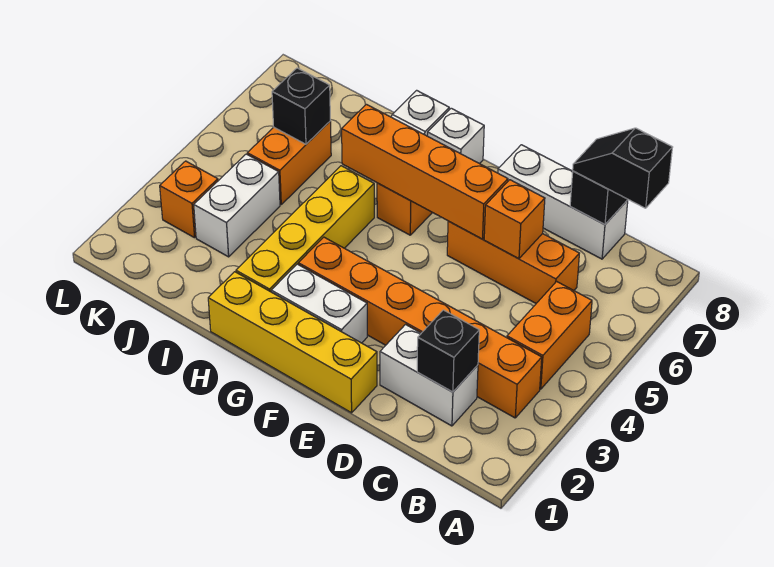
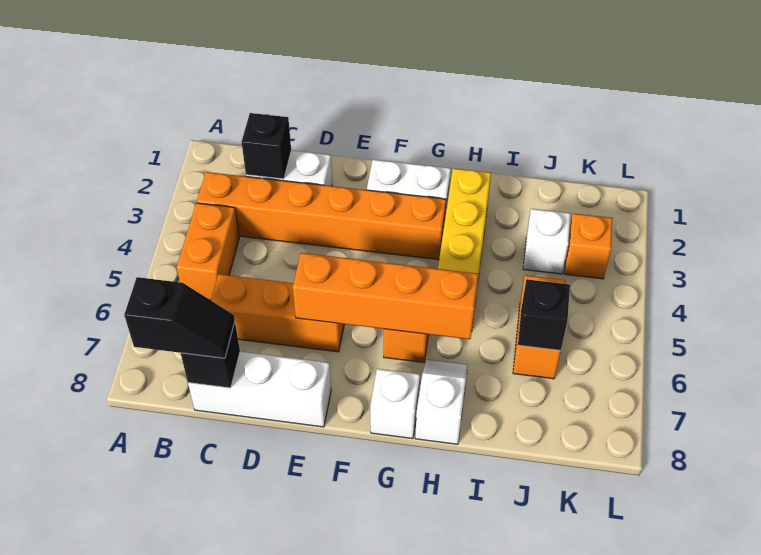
orange brick D6 level 2 -> none
yellow brick E1:H1 level 1 -> none
white brick J3:J4 level 1 -> white brick J3 level 1

